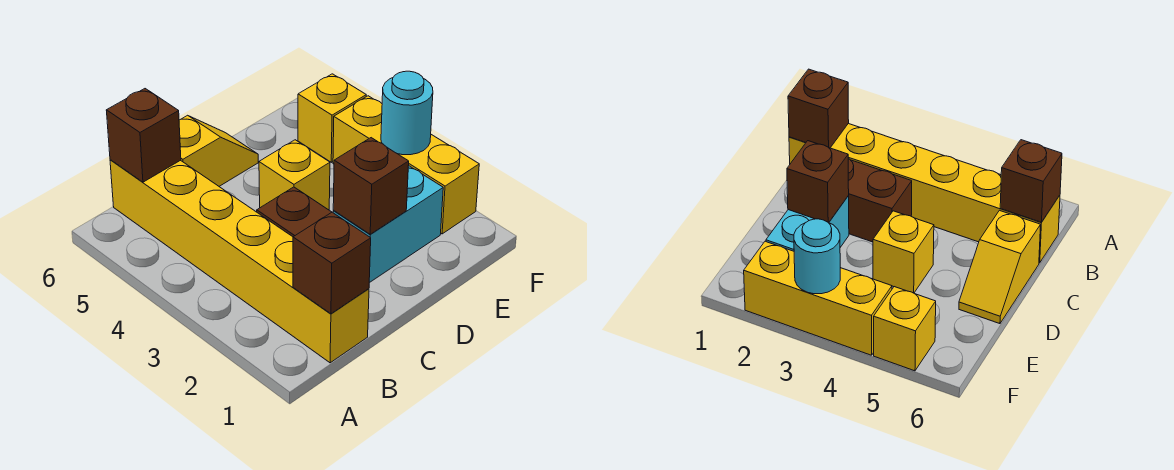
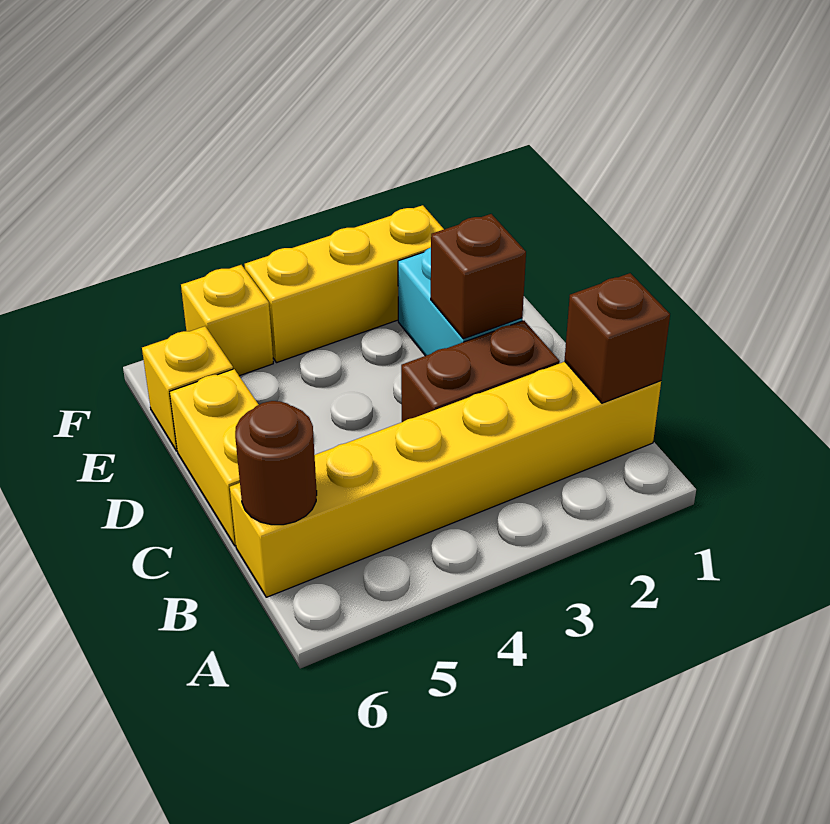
brown brick B6 level 2 -> brown round brick B6 level 2
yellow slope C6:D6 level 1 top C -> yellow brick C6:D6 level 1
yellow brick D4 level 1 -> yellow brick E6 level 1
cyan round brick F3 level 2 -> none

